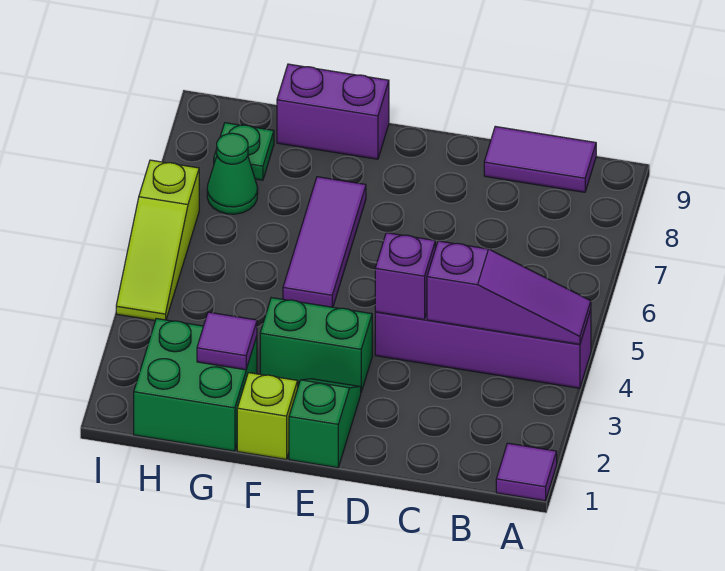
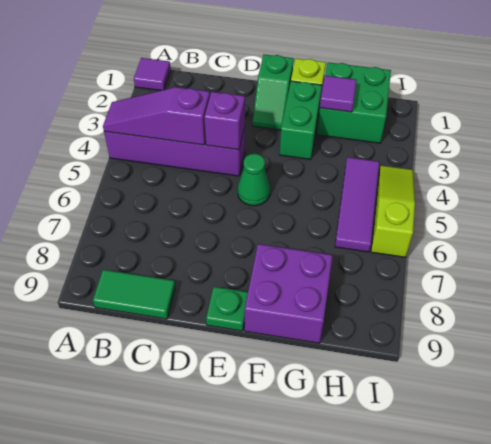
purple tile B9:C9 level 1 -> green tile B9:C9 level 1
green brick E3:F3 level 1 -> green brick F2:F3 level 1
purple tile F5:F7 level 1 -> purple tile H4:H6 level 1
purple brick F9:G9 level 1 -> purple brick F8:G9 level 1
green cone H7 level 1 -> green cone E5 level 1
green plate H8 level 1 -> green plate E9 level 1

